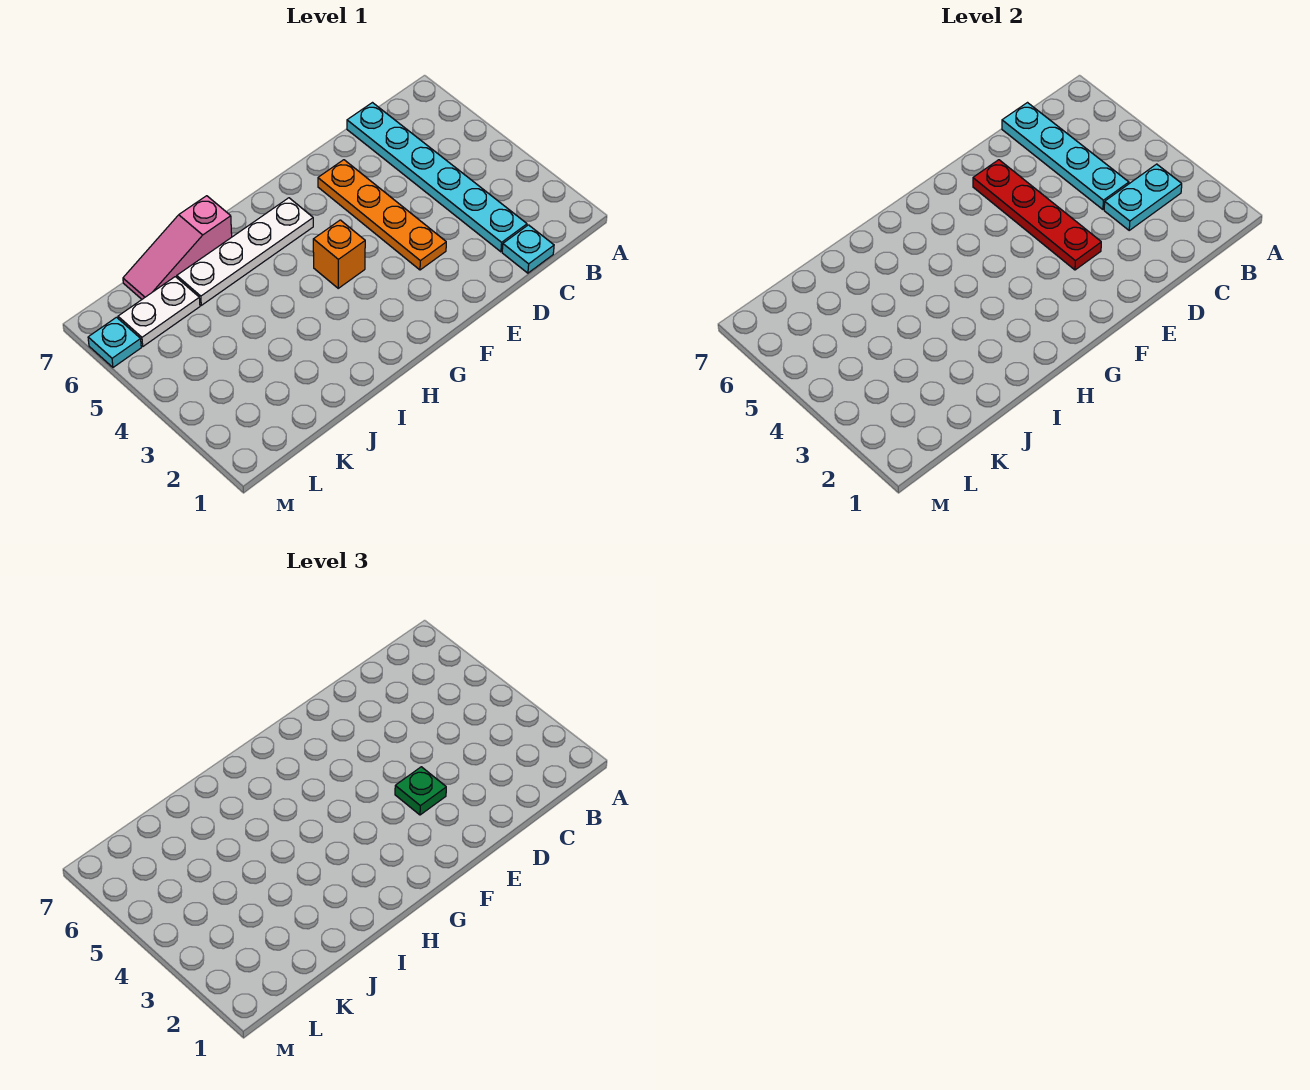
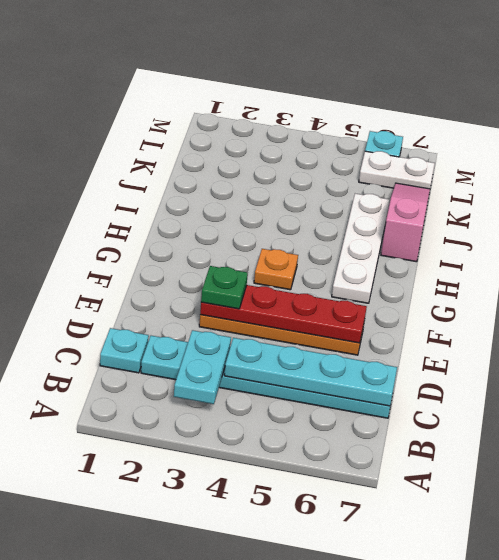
orange brick G4 level 1 -> orange plate G4 level 1
white plate K6:L6 level 1 -> white plate L6:L7 level 1

